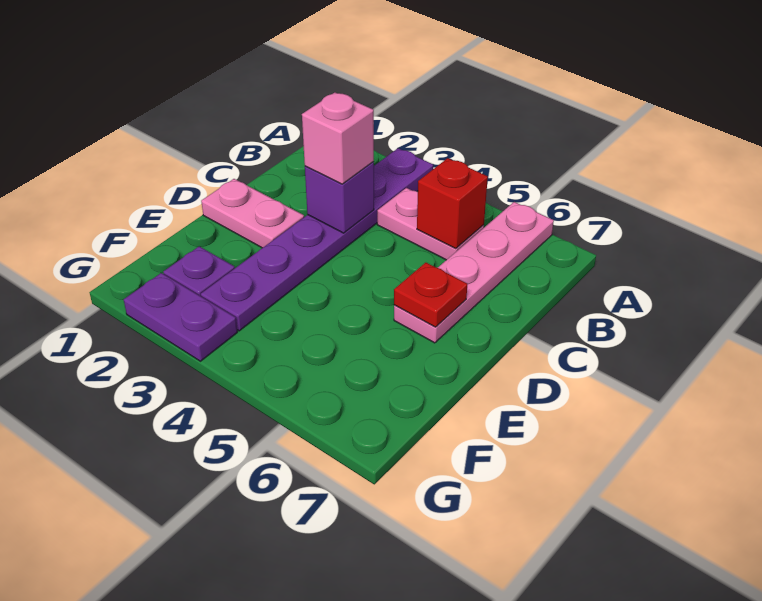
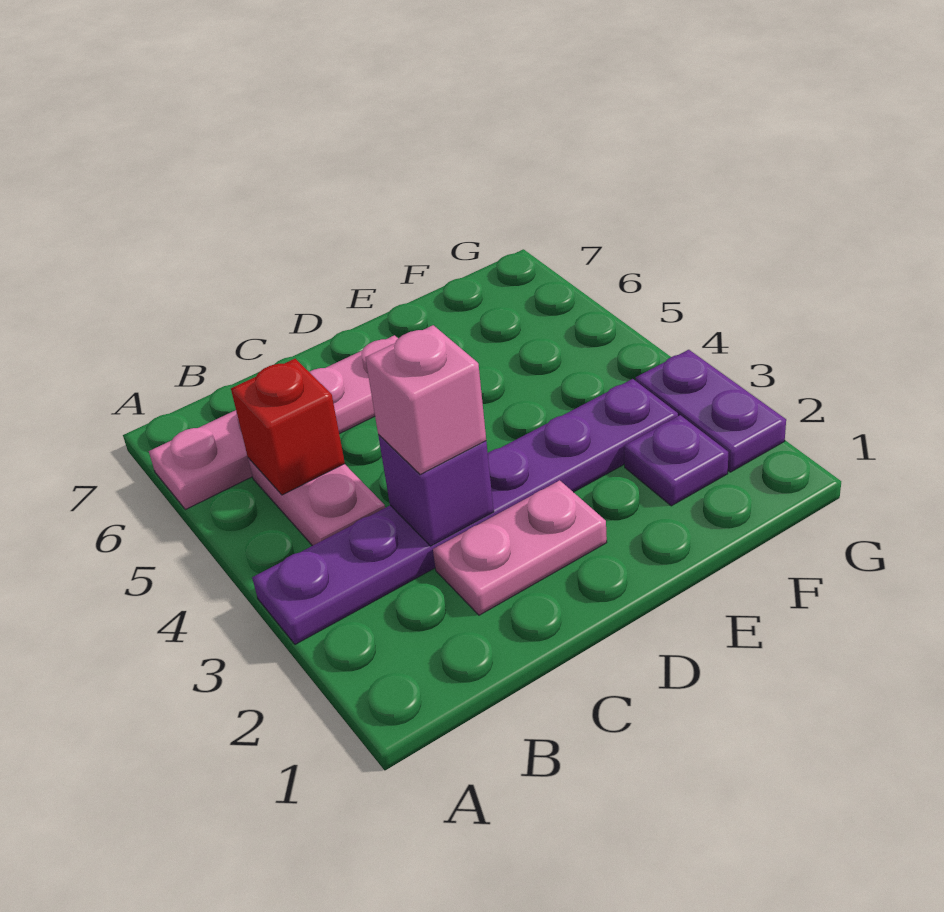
pink plate D1:D2 level 1 -> pink plate C2:D2 level 1
red plate D6 level 2 -> none

